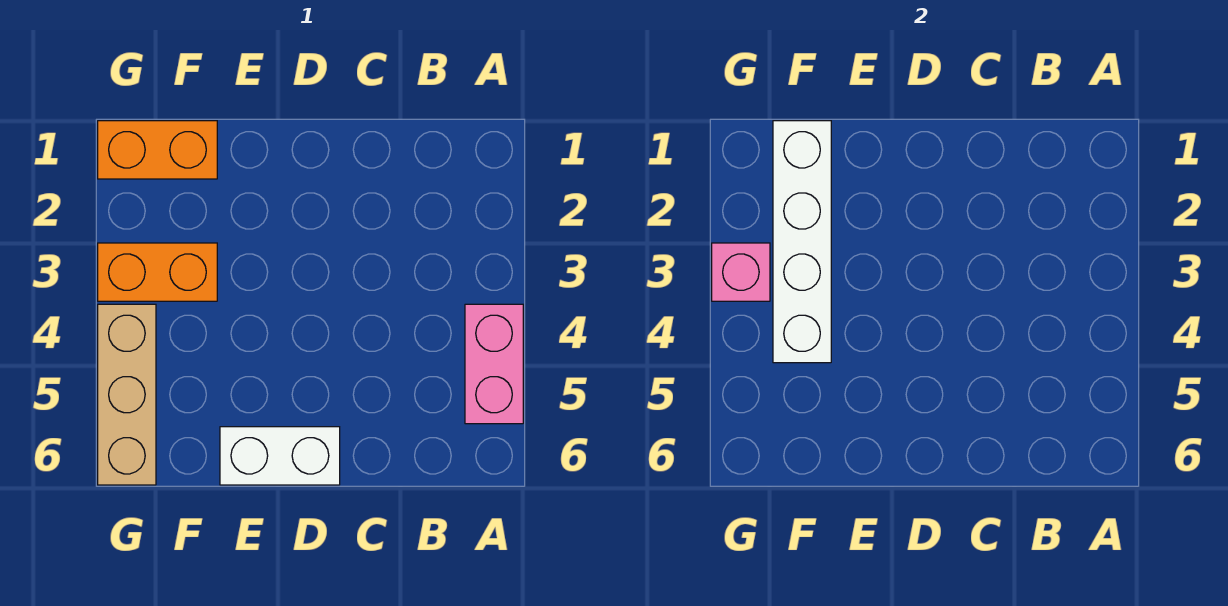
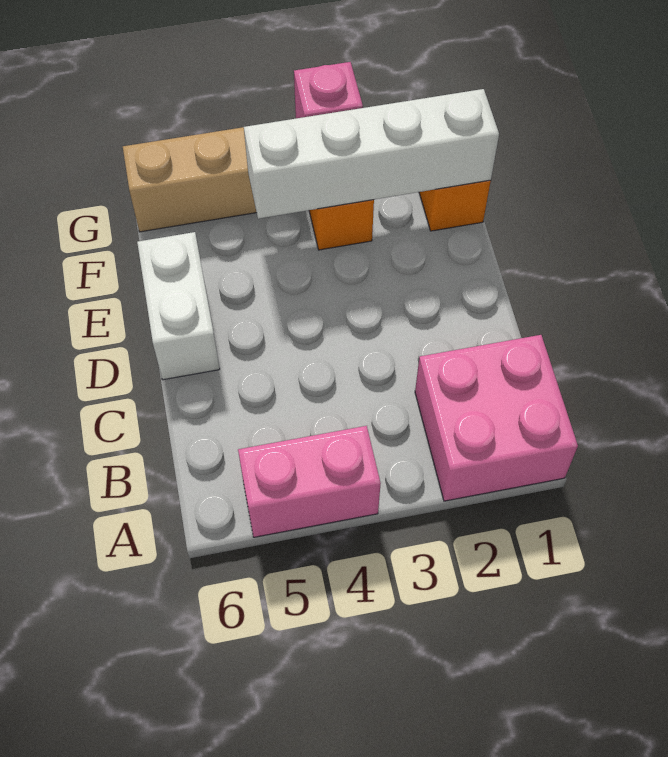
none -> pink brick A1:B2 level 1

